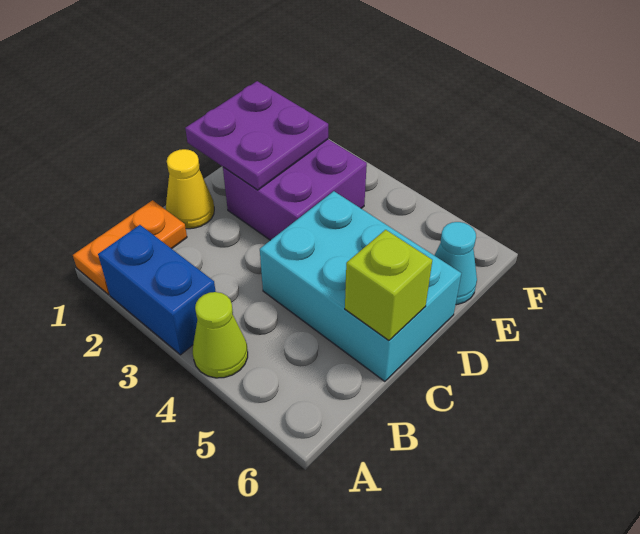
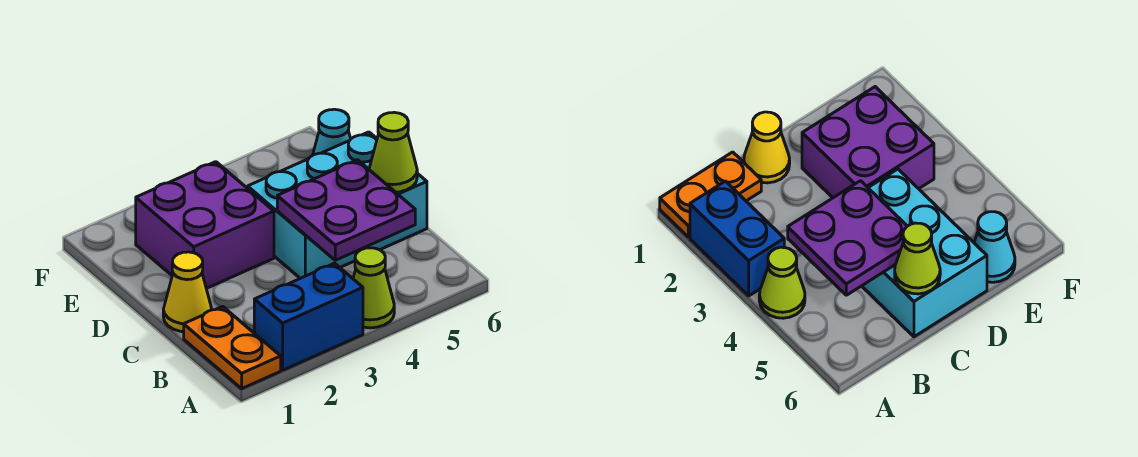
lime brick C6 level 2 -> lime cone C6 level 2
purple plate D1:E2 level 2 -> purple plate B4:C5 level 2

